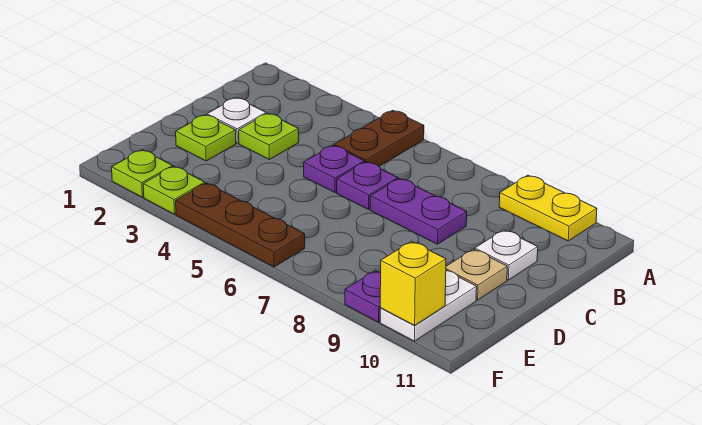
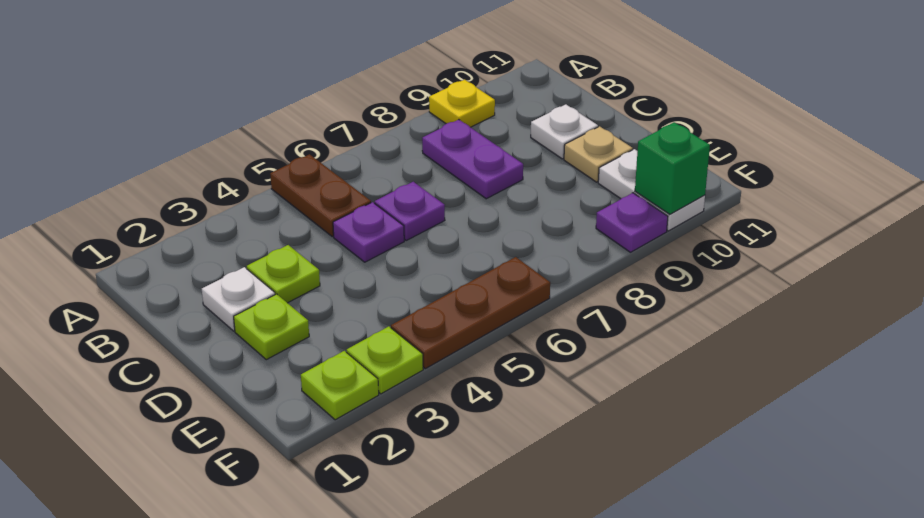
yellow plate A9:A10 level 1 -> yellow plate A9 level 1
purple plate C7:C8 level 1 -> purple plate B8:C8 level 1
yellow brick F10 level 2 -> green brick F10 level 2

